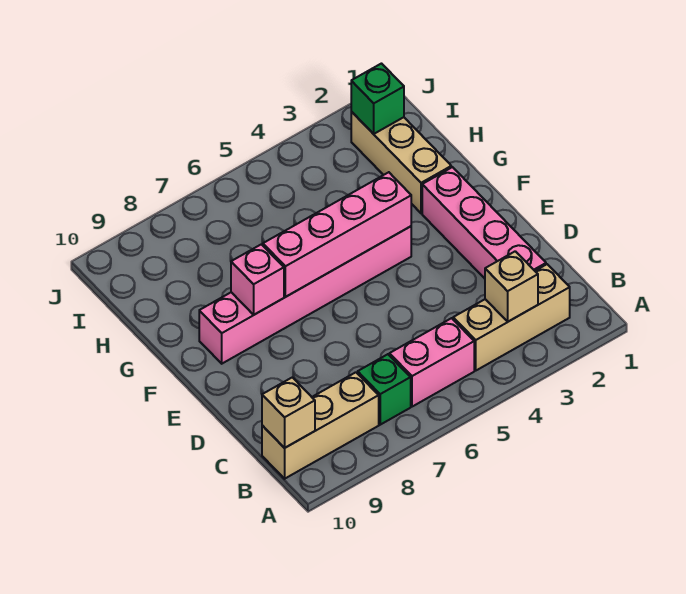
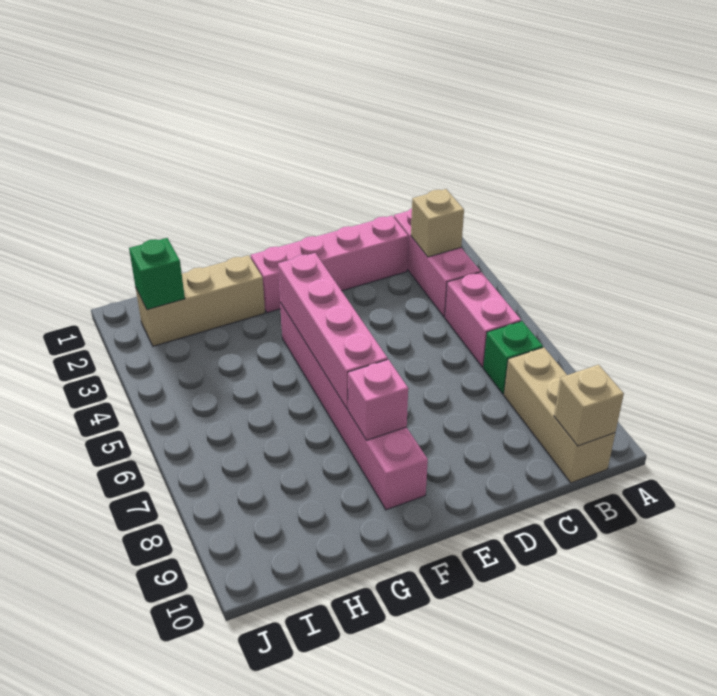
tan brick B2:B4 level 1 -> pink brick B2:B4 level 1

